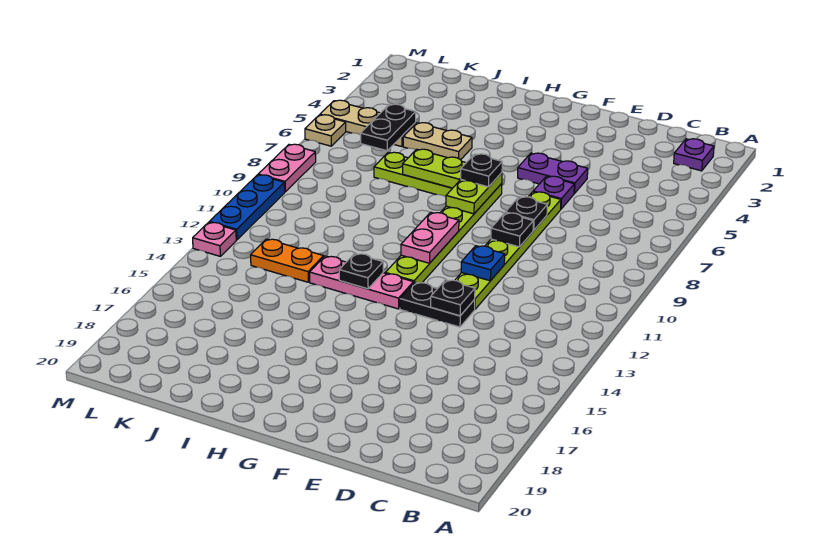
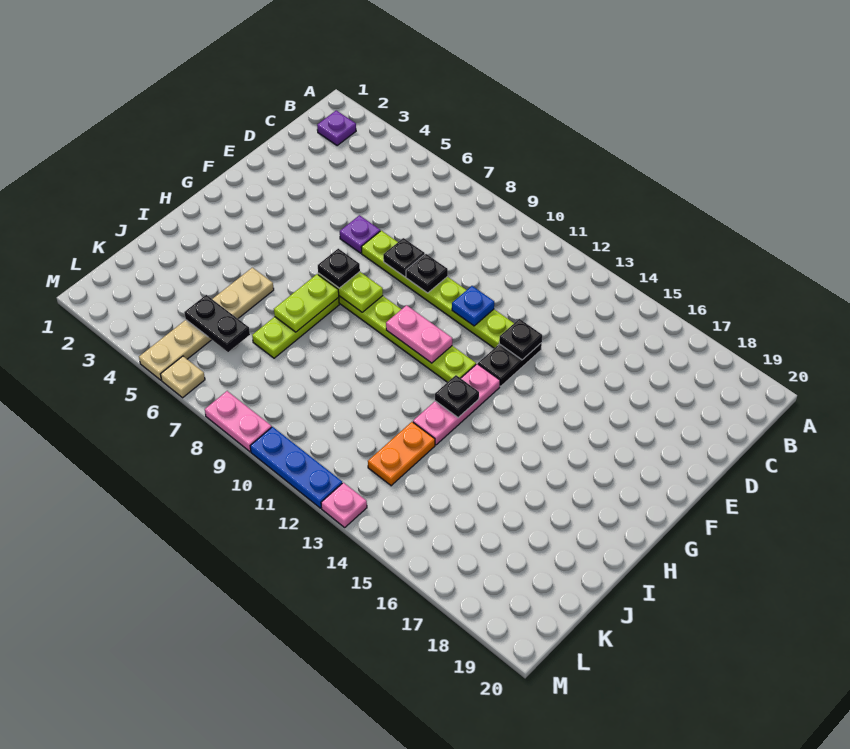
purple plate E5:F5 level 1 -> none

